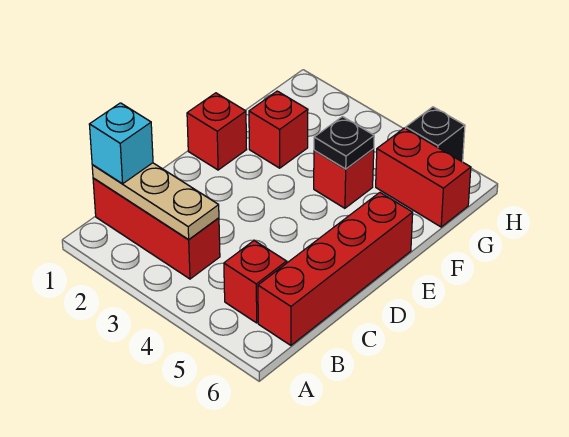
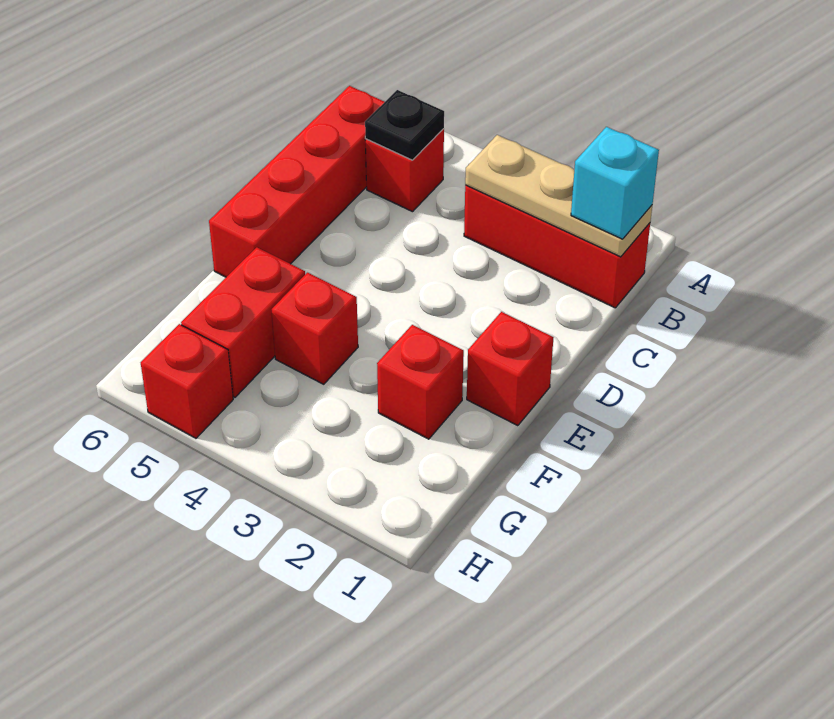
black plate F4 level 2 -> black plate B5 level 2
red brick G5:G6 level 1 -> red brick F5:G5 level 1
black brick H5 level 1 -> red brick H5 level 1

